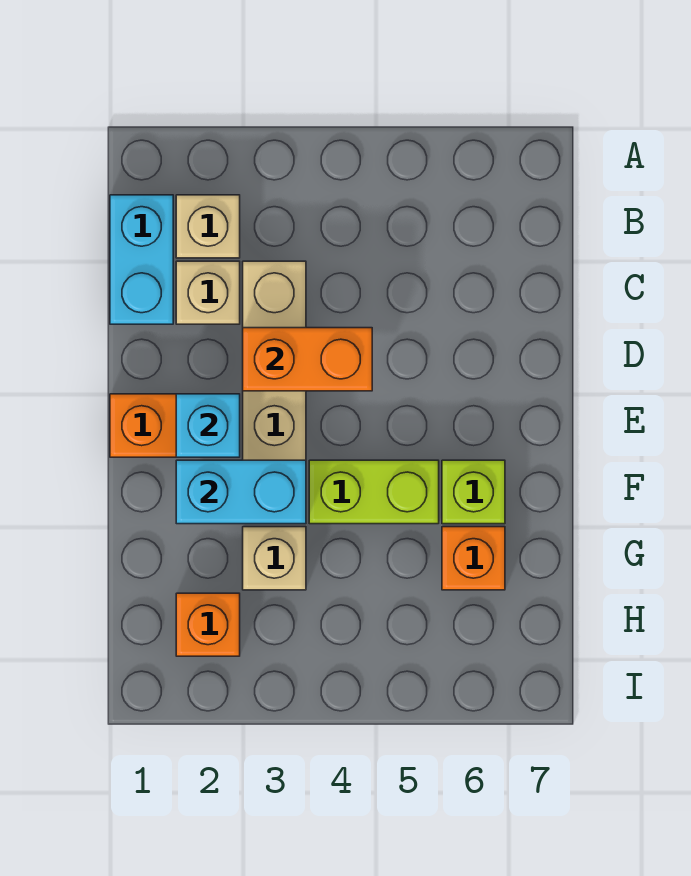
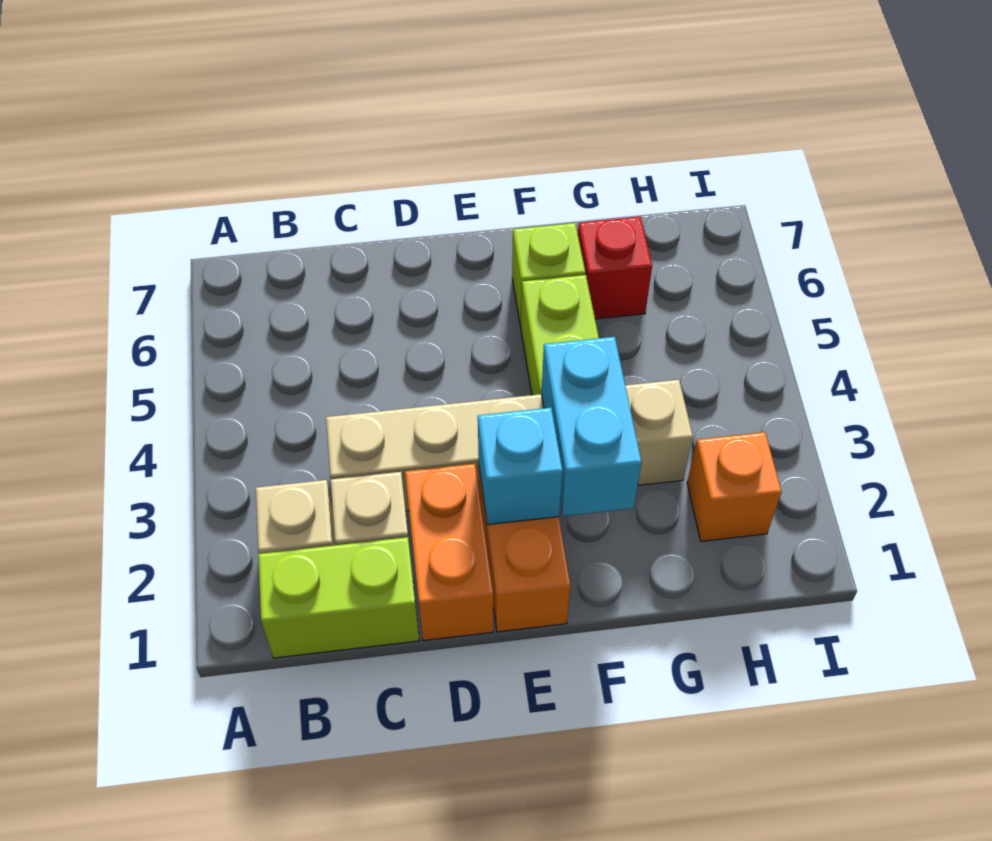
cyan brick B1:C1 level 1 -> lime brick B1:C1 level 1
orange brick D3:D4 level 2 -> orange brick D1:D2 level 1
orange brick G6 level 1 -> red brick G6 level 1

